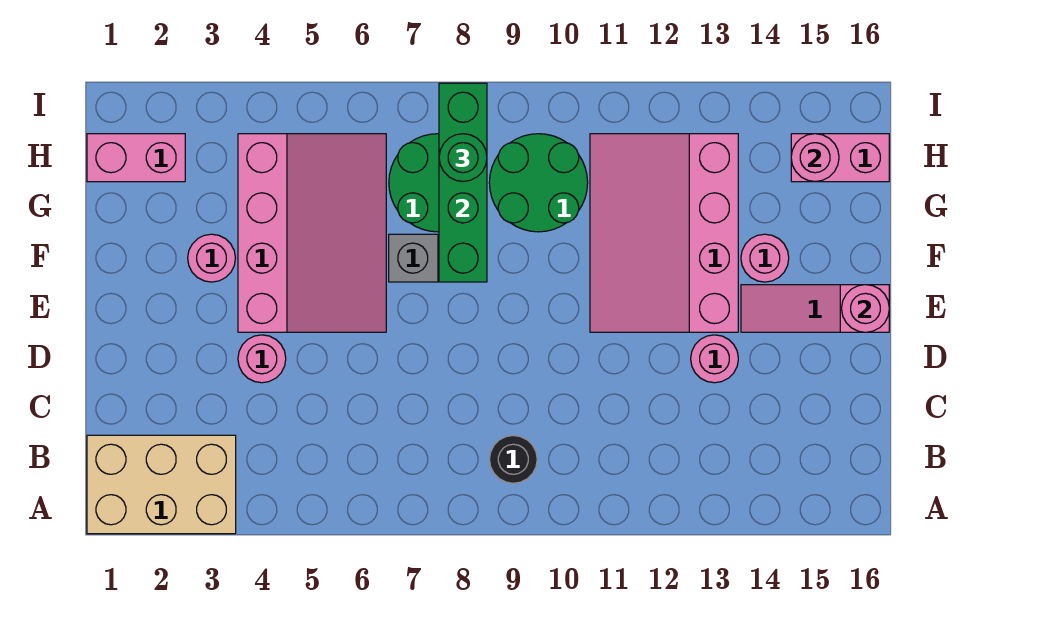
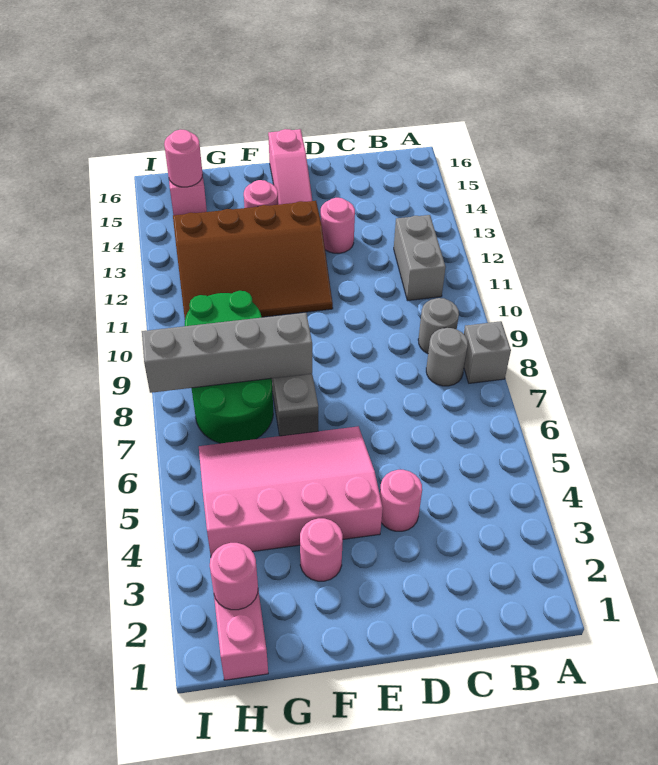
tan brick A1:B3 level 1 -> none
none -> grey brick A8 level 1
none -> grey round brick B8 level 1
black round brick B9 level 1 -> grey round brick B9 level 1
none -> grey brick B11:B12 level 1
pink slope E11:H13 level 1 top 13 -> brown slope E11:H13 level 1 top 13
pink round brick E16 level 2 -> pink round brick H2 level 2
green brick F8:I8 level 2 -> grey brick F8:I8 level 2
green round brick H8 level 3 -> none

